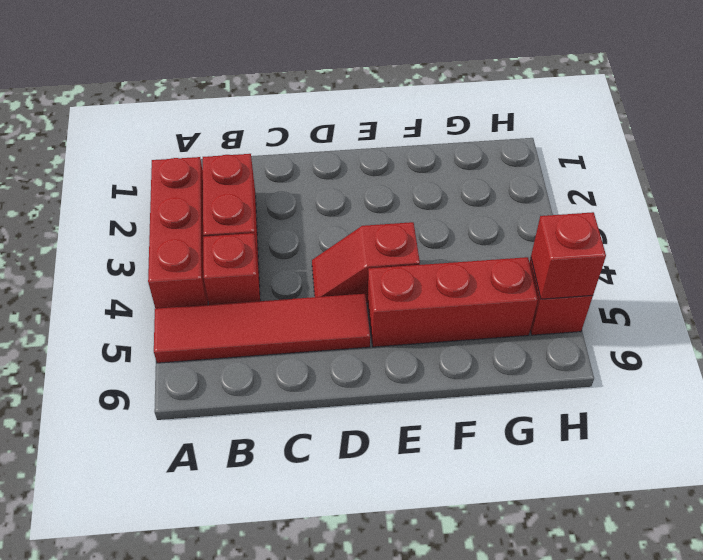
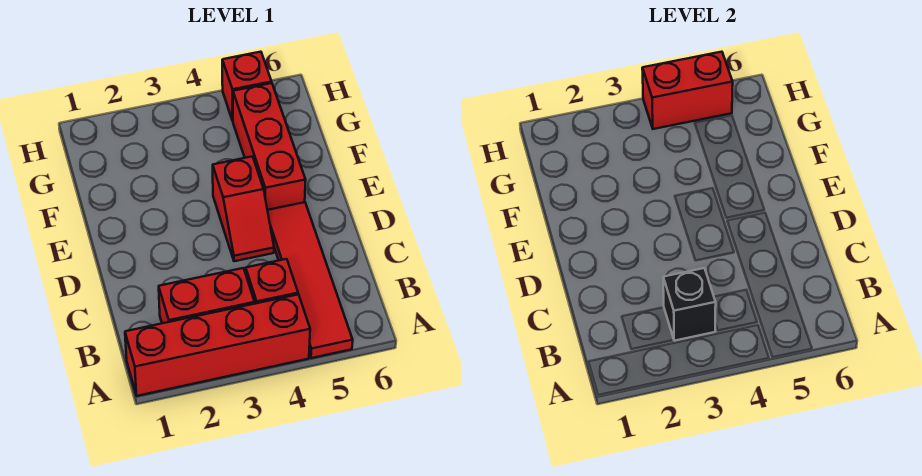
red brick A2:A4 level 1 -> red brick A1:A4 level 1
none -> black brick B3 level 2
red brick H5 level 2 -> red brick H4:H5 level 2

